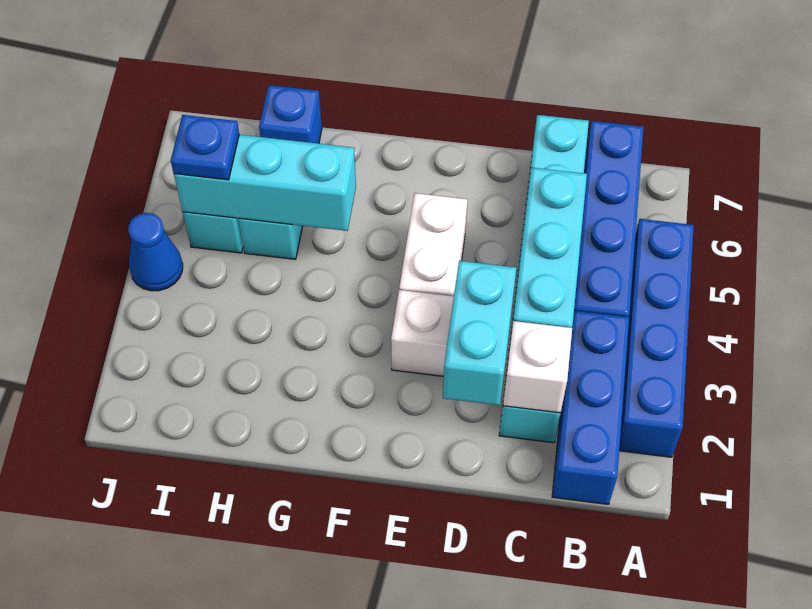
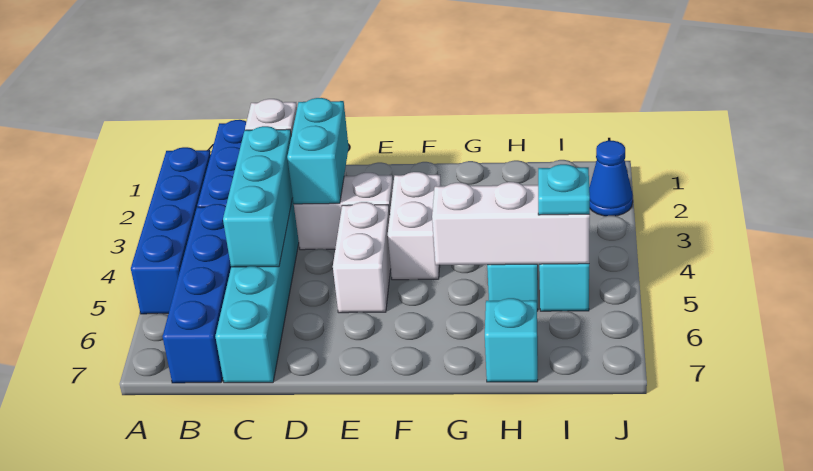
none -> white brick F3:F4 level 1
cyan brick G5:I5 level 2 -> white brick G5:I5 level 2
blue brick H7 level 1 -> cyan brick H7 level 1
blue plate I5 level 3 -> cyan plate I5 level 3
blue cone J4 level 1 -> blue cone J2 level 1

